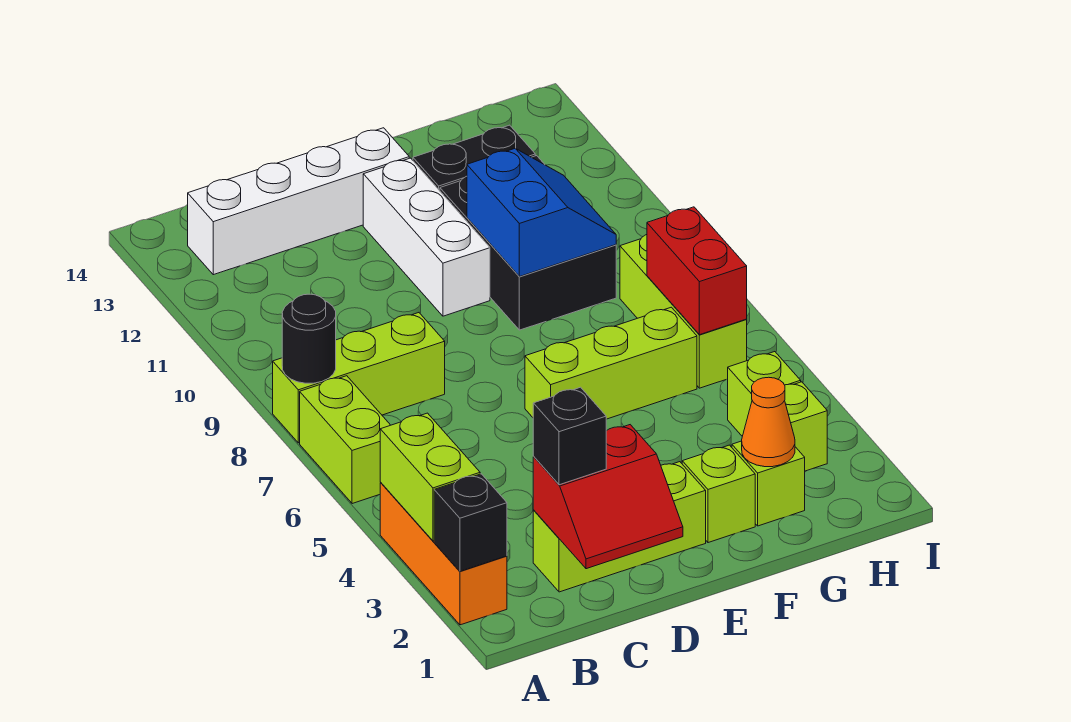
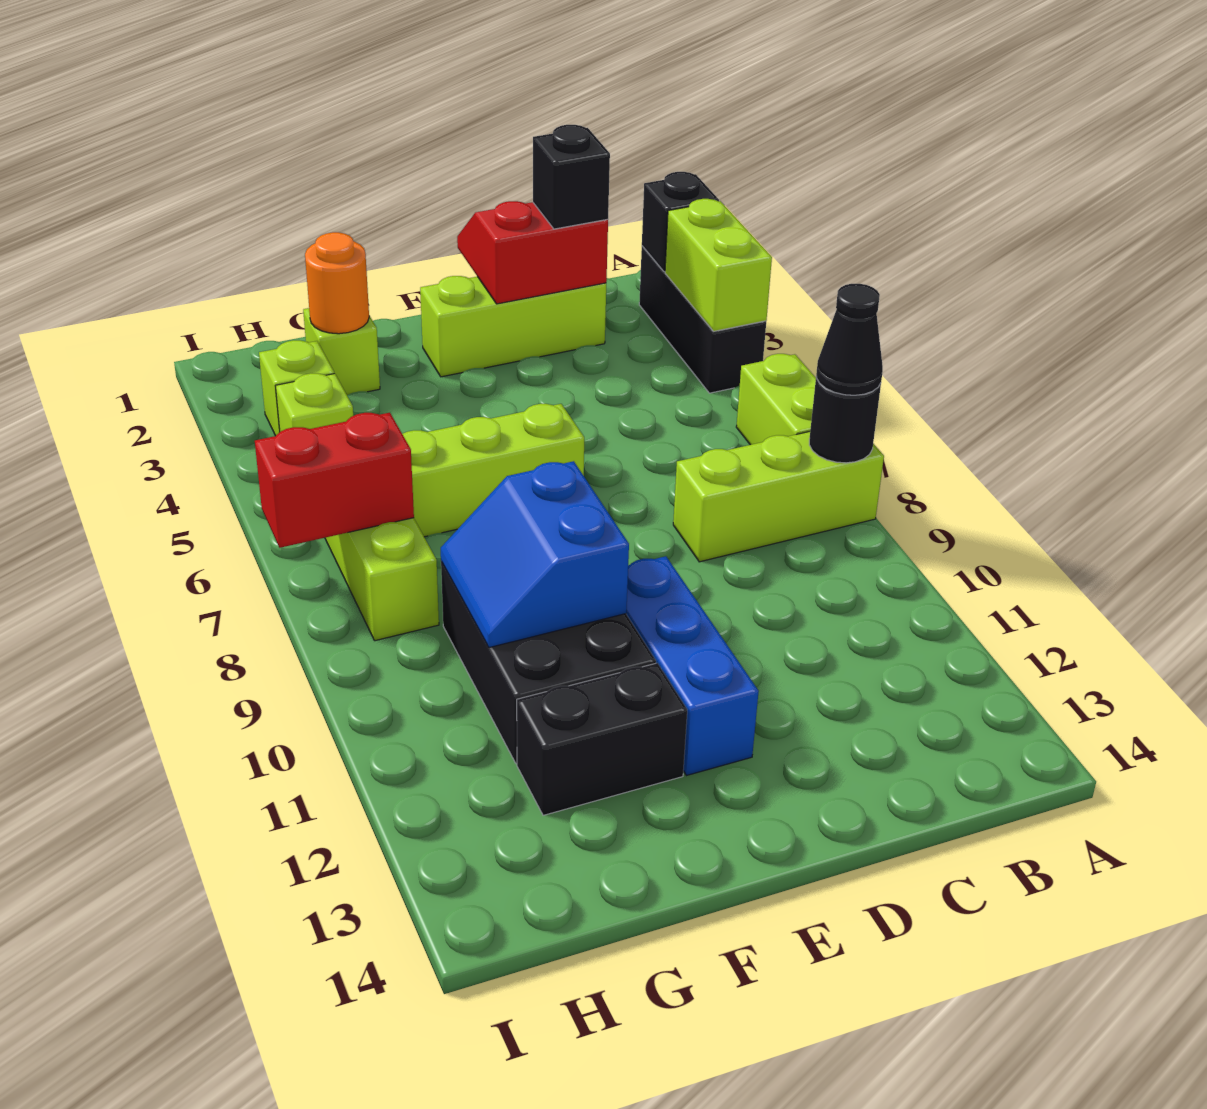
orange brick A2:A4 level 1 -> black brick A2:A4 level 1
none -> black cone A8 level 3
white brick B13:E13 level 1 -> none
white brick E10:E12 level 1 -> blue brick E10:E12 level 1
lime brick F2 level 1 -> none
orange cone G2 level 2 -> orange round brick G2 level 2
red brick H6:H7 level 2 -> red brick H7:I7 level 2

